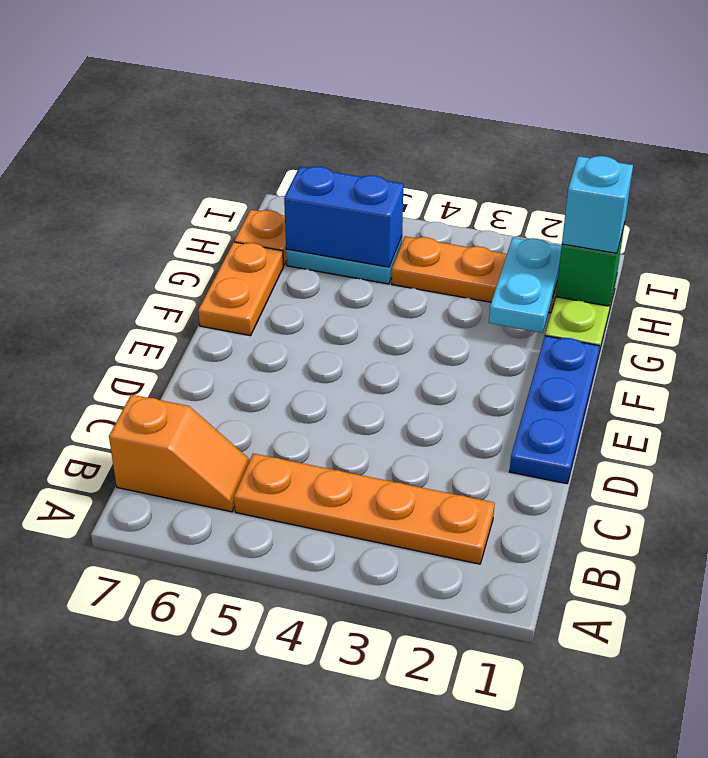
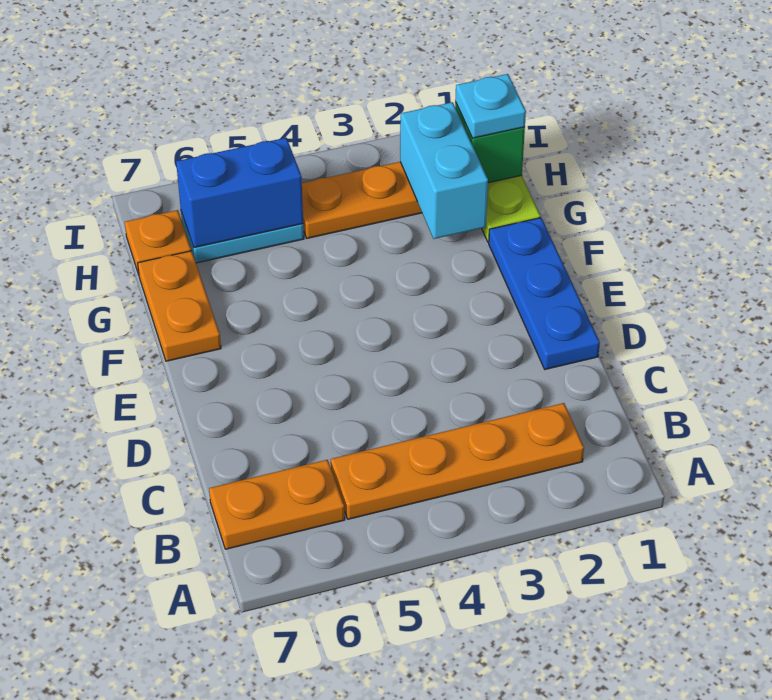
orange slope B6:B7 level 1 top 7 -> orange plate B6:B7 level 1
cyan plate G2:H2 level 2 -> cyan brick G2:H2 level 2
cyan brick H1 level 3 -> cyan plate H1 level 3

